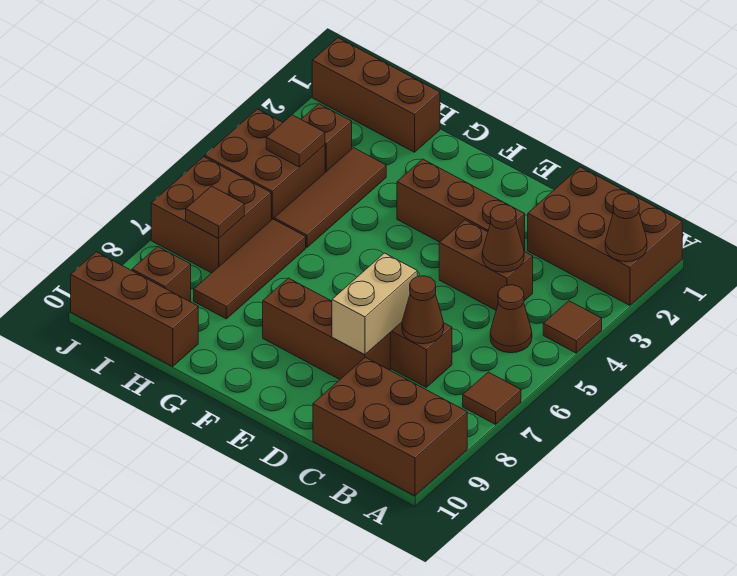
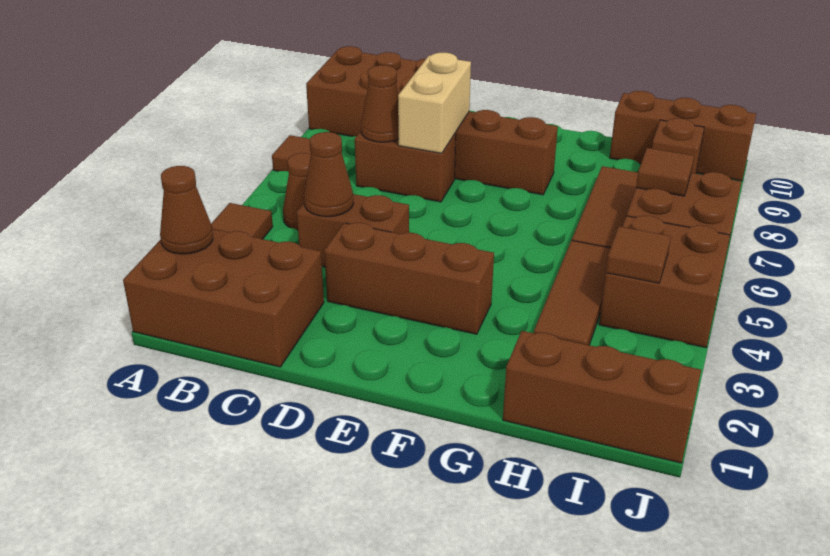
brown brick I3 level 1 -> none

